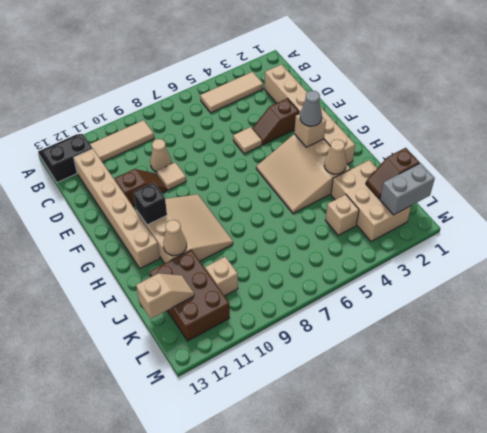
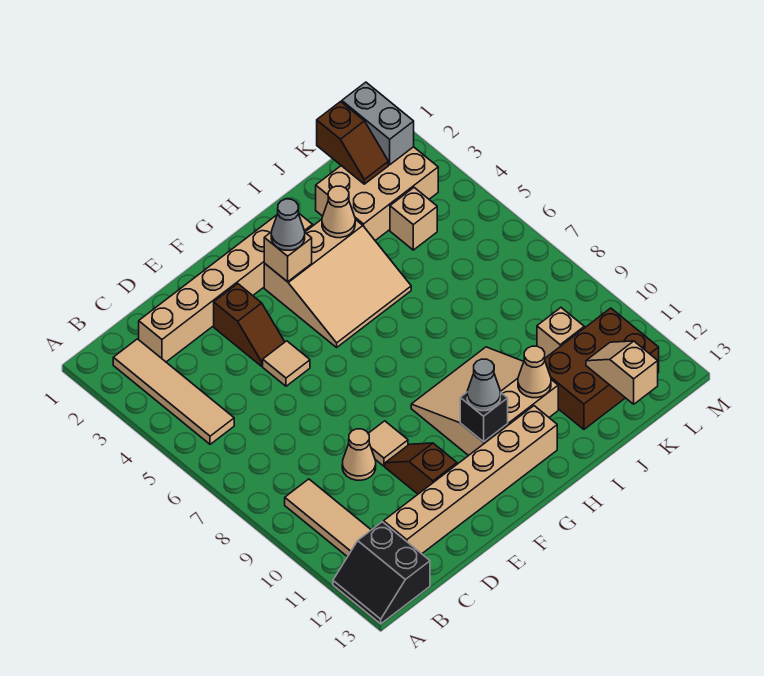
tan tile B3:B5 level 1 -> tan tile B2:B5 level 1
none -> grey cone G11 level 3

